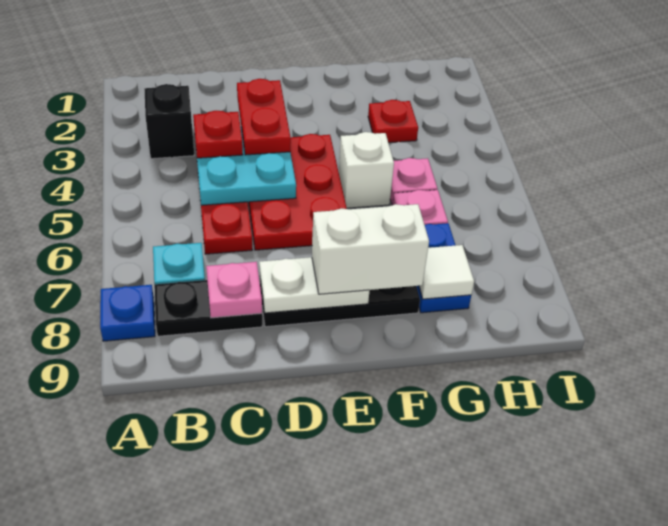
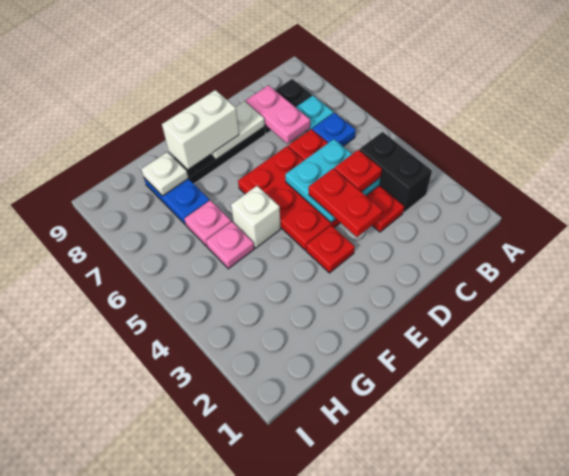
blue plate A8 level 1 -> blue plate B6 level 1
black brick B3 level 1 -> black brick B3:B4 level 1
pink plate C8 level 2 -> pink plate C7:C8 level 2
red plate G3 level 1 -> red plate E3 level 1
white tile G8 level 2 -> white plate G8 level 2

